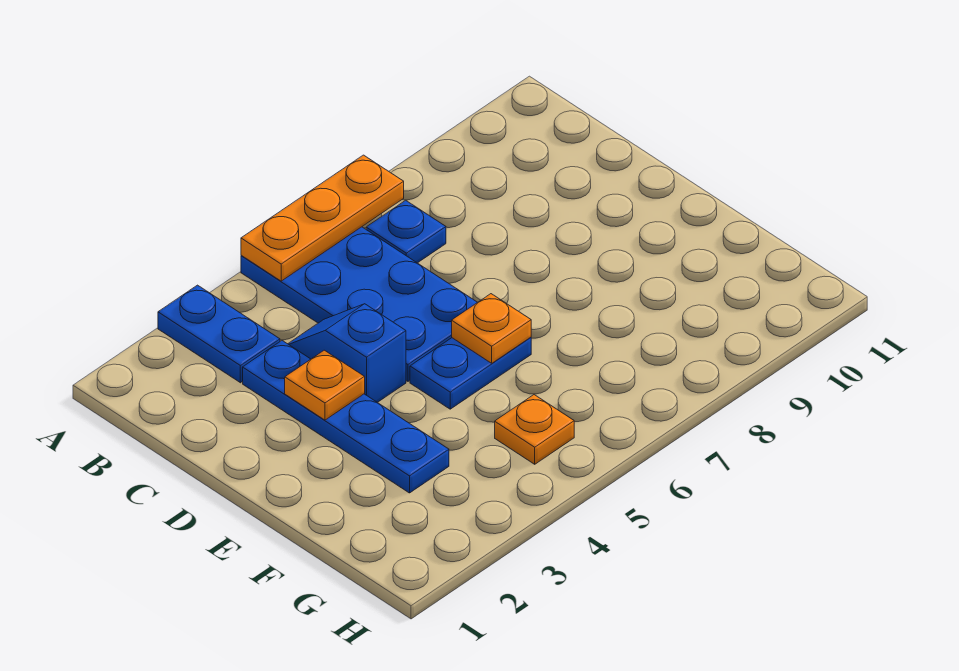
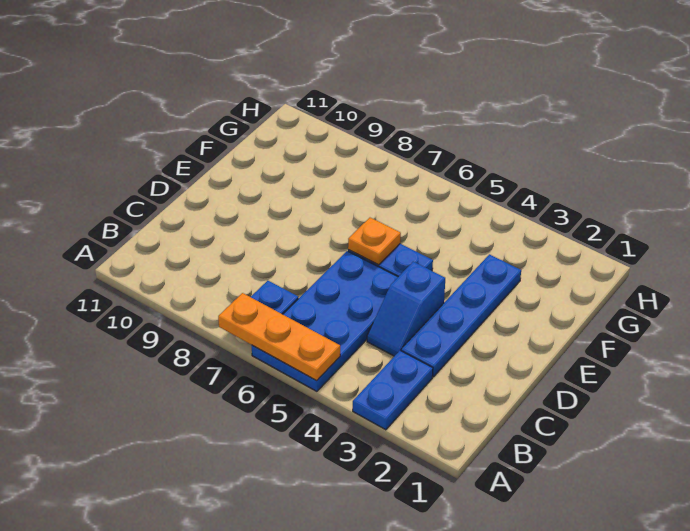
orange plate D3 level 2 -> none
orange plate G5 level 1 -> none

